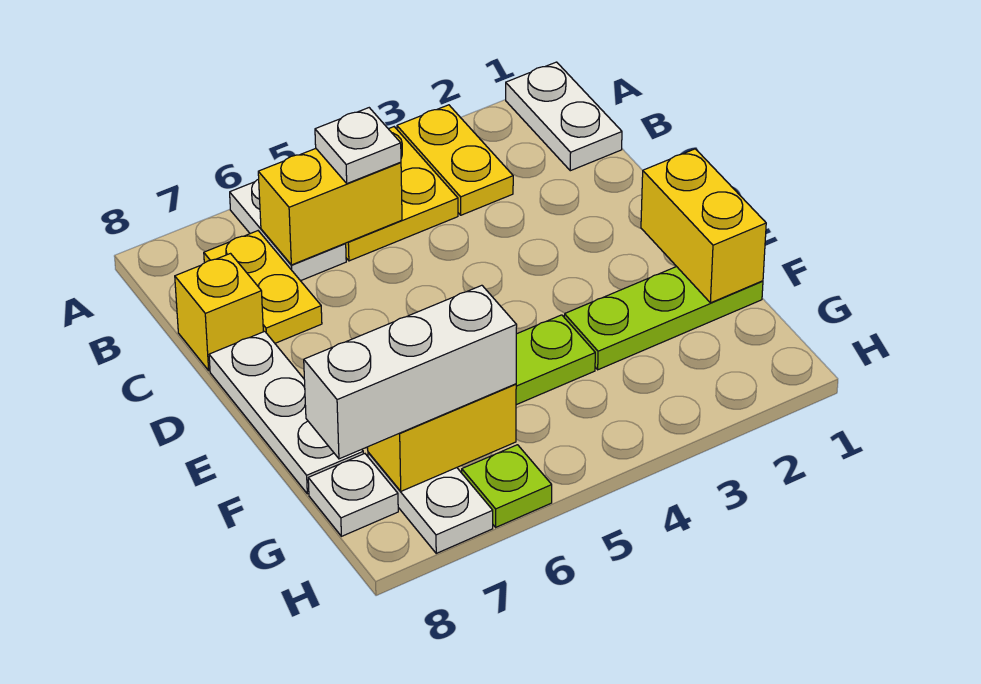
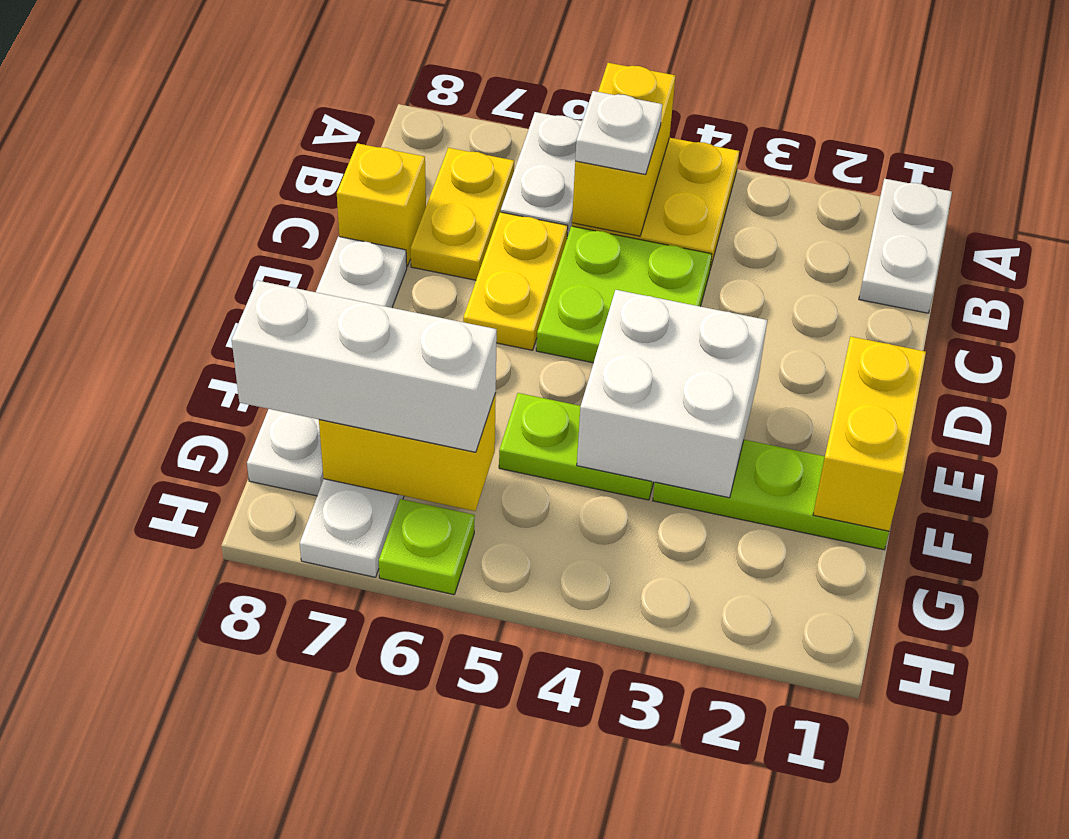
yellow plate A3:B3 level 1 -> yellow plate C6:D6 level 1
yellow brick B5:B6 level 2 -> yellow brick A5:B5 level 2
none -> lime plate C4:D5 level 1
none -> white brick E3:F4 level 2

